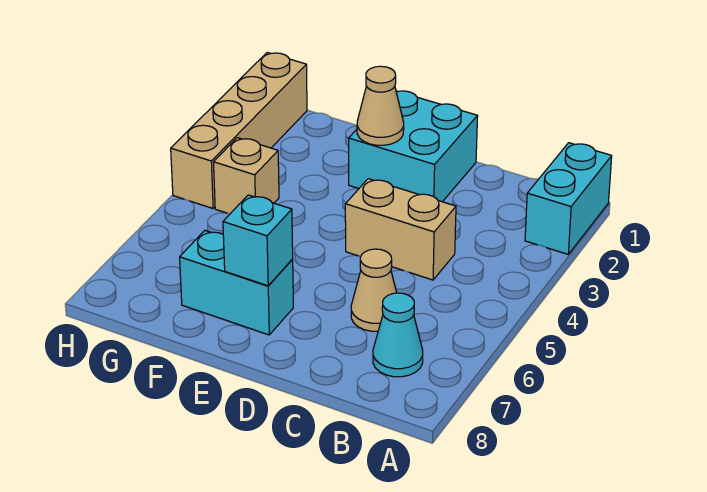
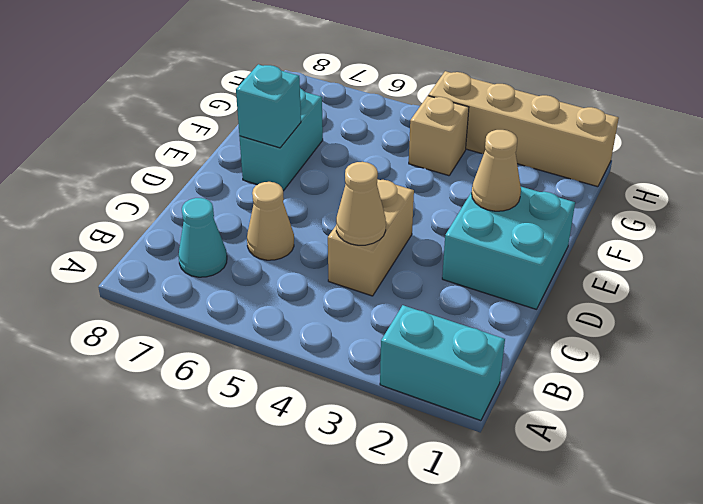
none -> tan cone C4 level 2

